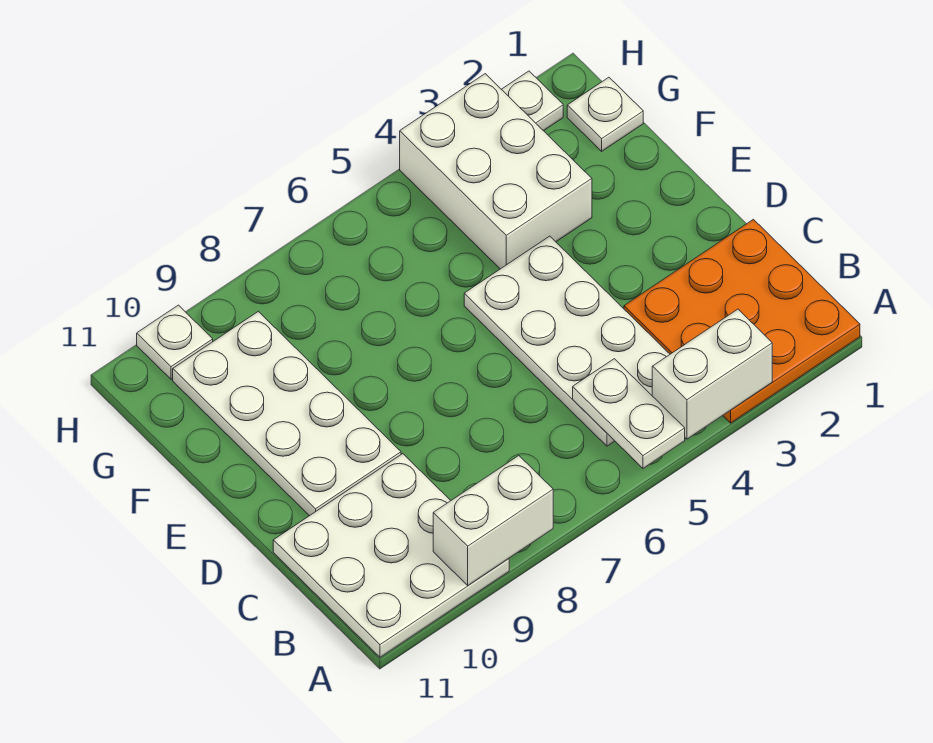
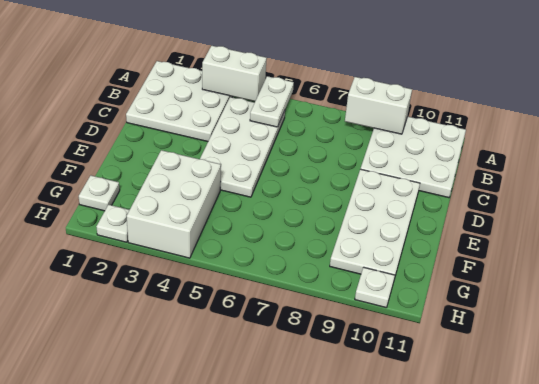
orange plate A1:C3 level 1 -> white plate A1:C3 level 1

